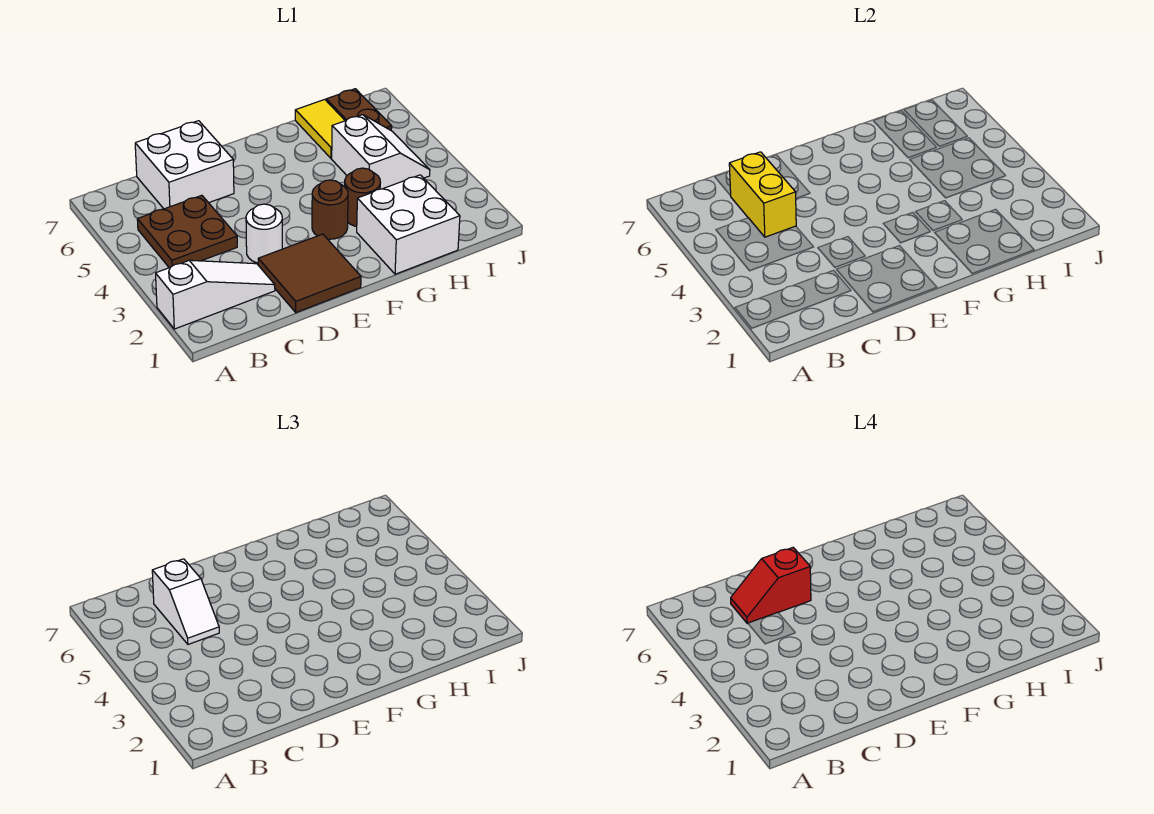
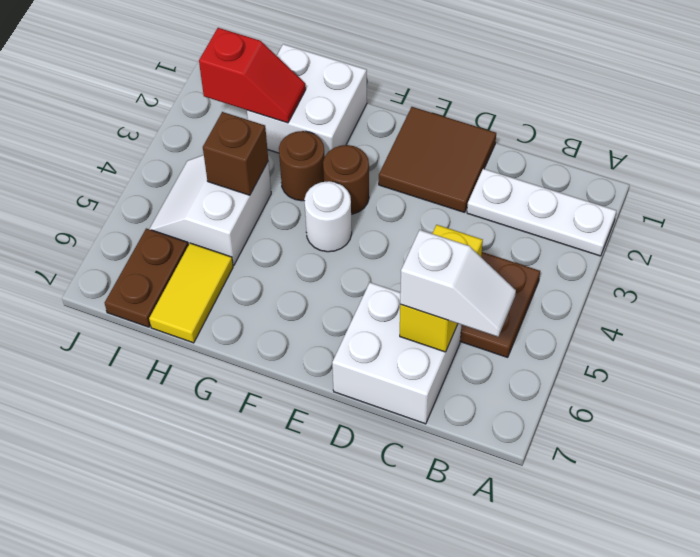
white slope A2:C2 level 1 top A -> white plate A2:C2 level 1
white slope C5:C6 level 3 top 6 -> white slope B6:C6 level 3 top C
red slope C6:D6 level 4 top D -> red slope H2:I2 level 2 top I
white round brick D3 level 1 -> white round brick F4 level 1
none -> brown brick H4 level 2

